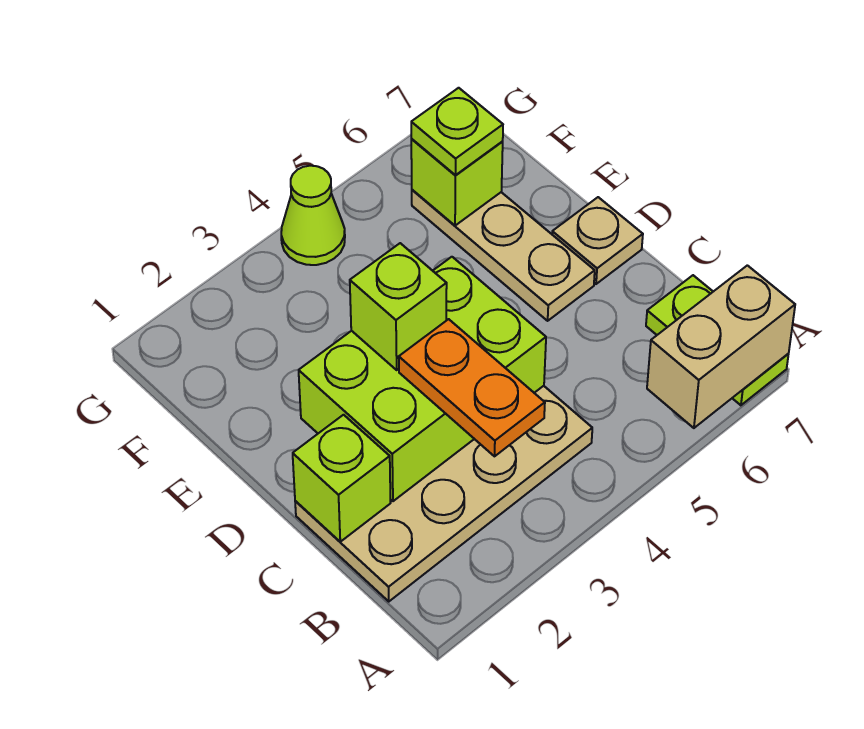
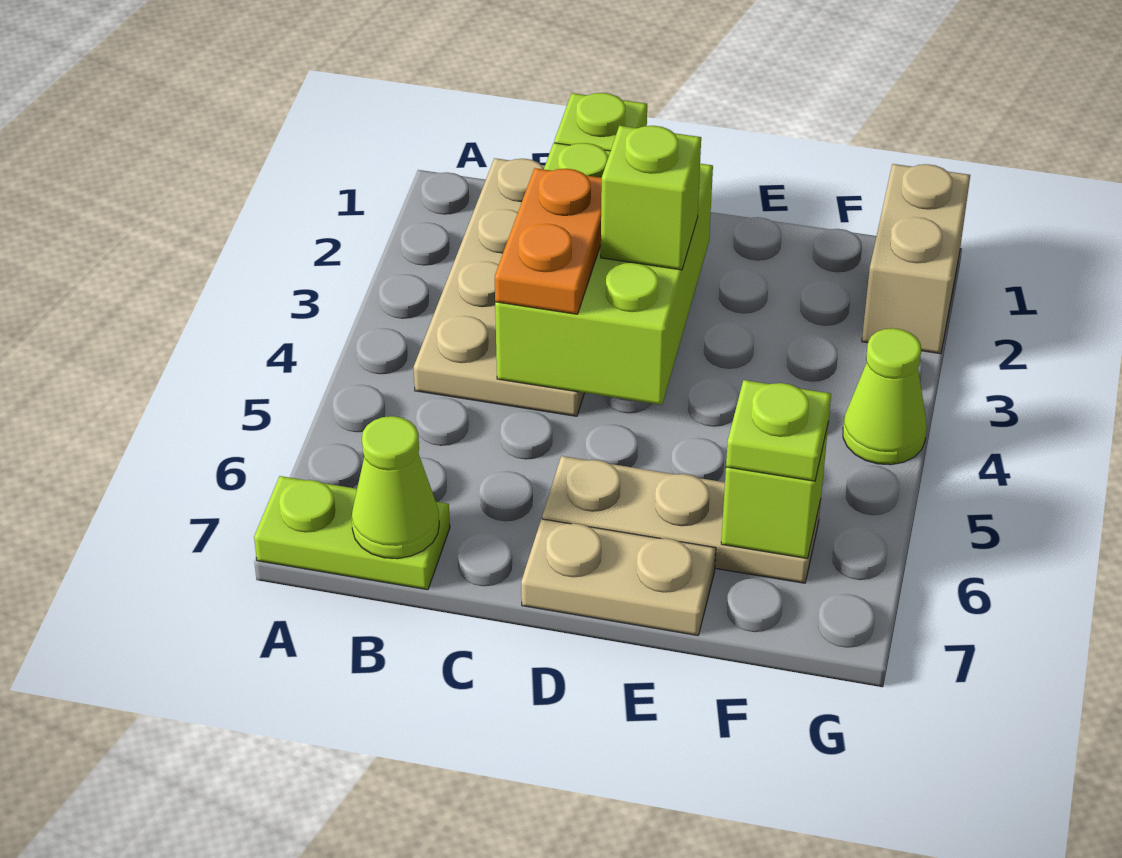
tan brick A6:A7 level 2 -> tan brick G1:G2 level 1
orange plate B3:C3 level 3 -> orange plate C3:C4 level 3
none -> lime cone B7 level 2
tan plate D7 level 1 -> tan plate D7:E7 level 1

